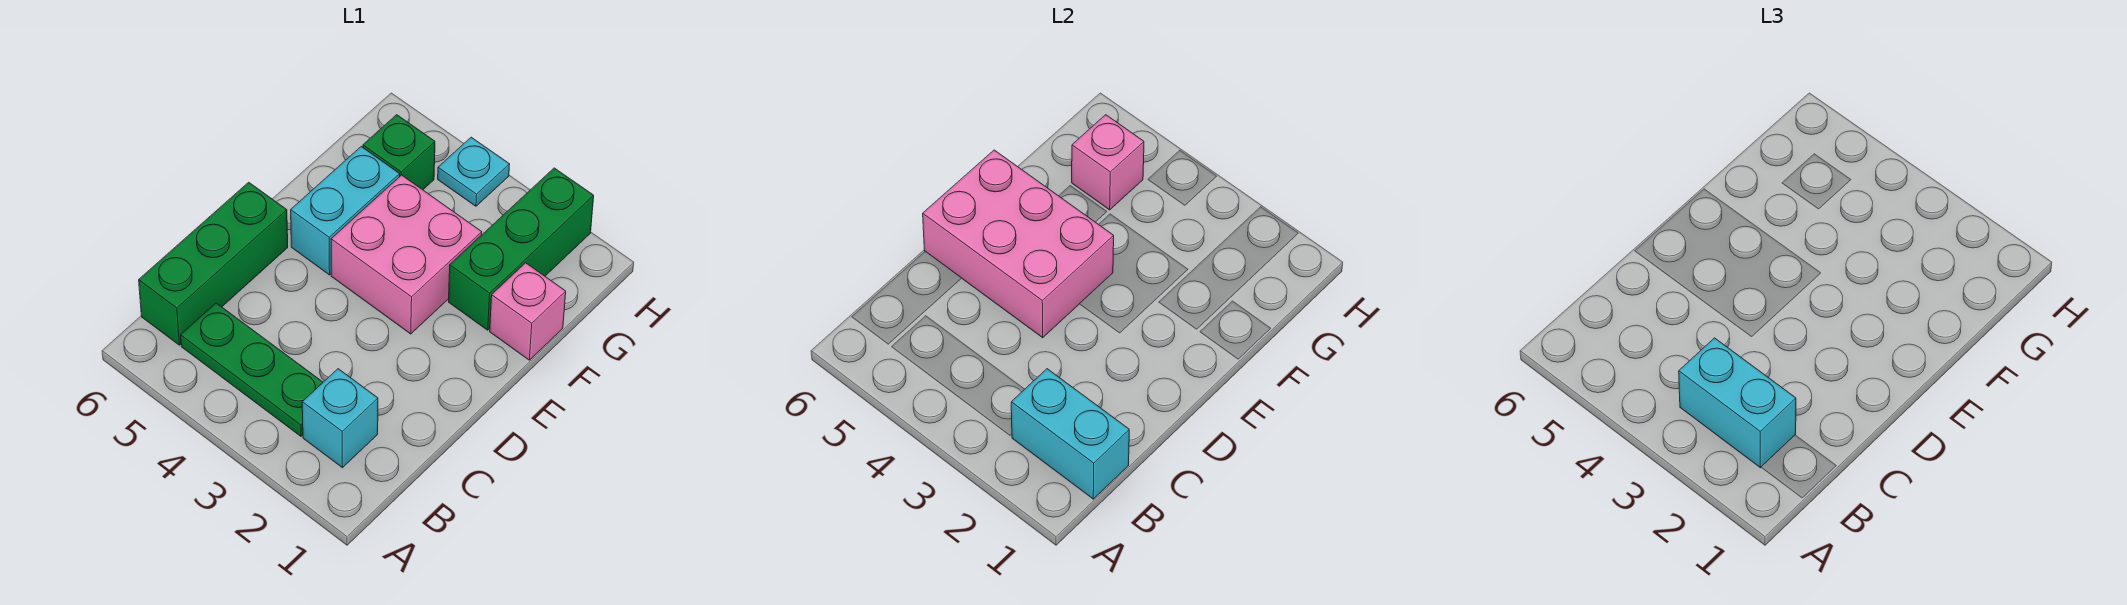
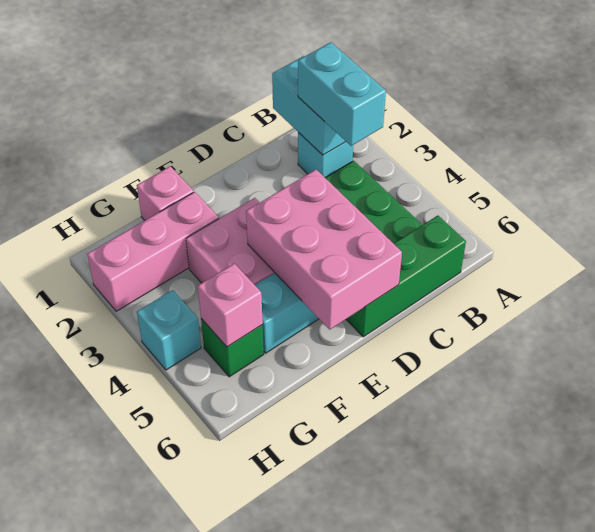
green brick F2:H2 level 1 -> pink brick F2:H2 level 1
cyan plate H4 level 1 -> cyan brick H4 level 1

